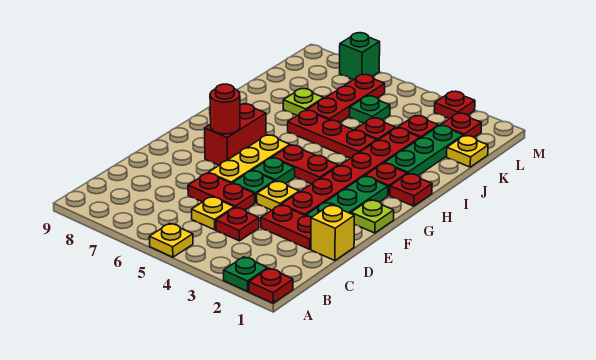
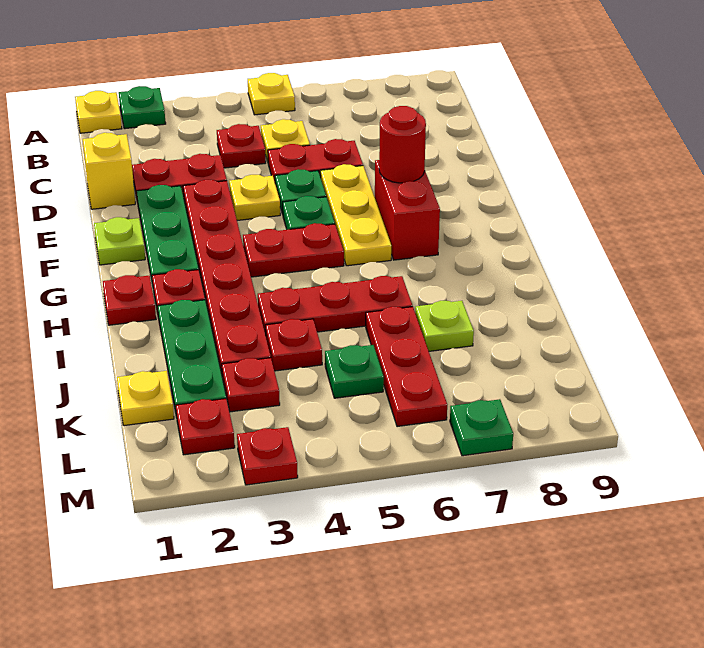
red plate A1 level 1 -> yellow plate A1 level 1
green brick M7 level 1 -> green plate M7 level 1

